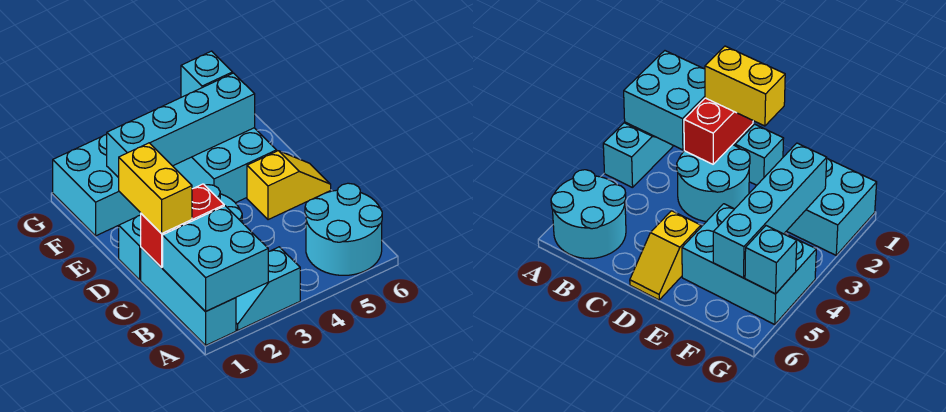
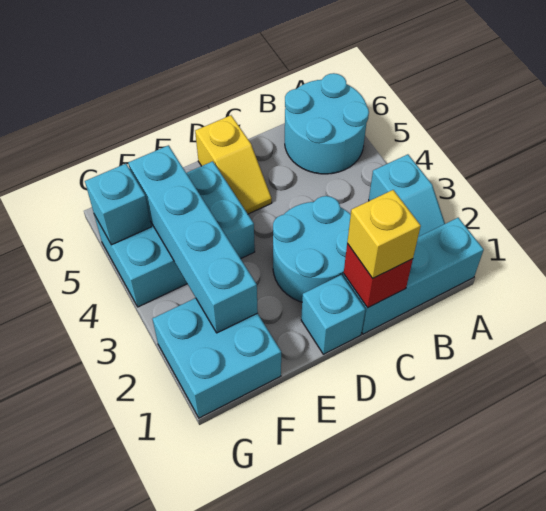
cyan brick A1:B2 level 2 -> none
red brick C1:C2 level 2 -> red brick C1 level 2
yellow brick C1:D1 level 3 -> yellow brick C1 level 3
yellow slope D5:D6 level 1 top 5 -> yellow slope D5:D6 level 1 top 6

